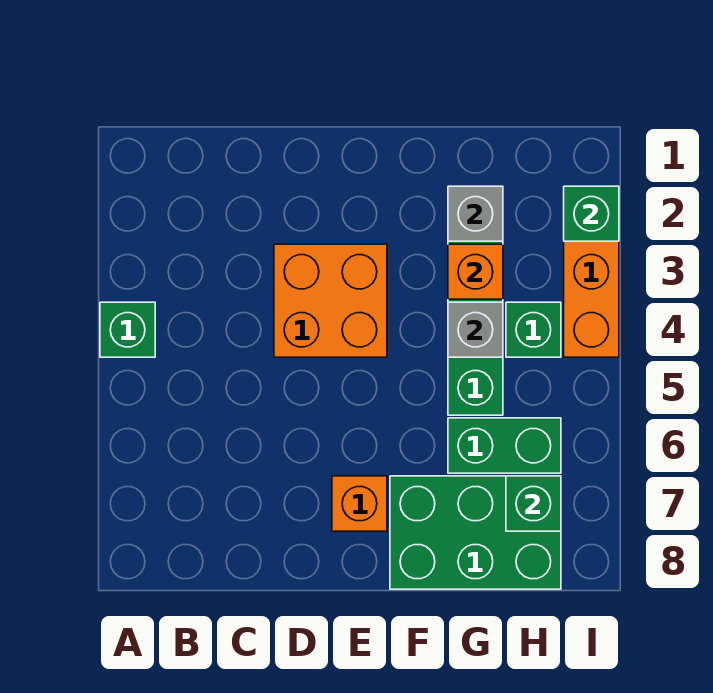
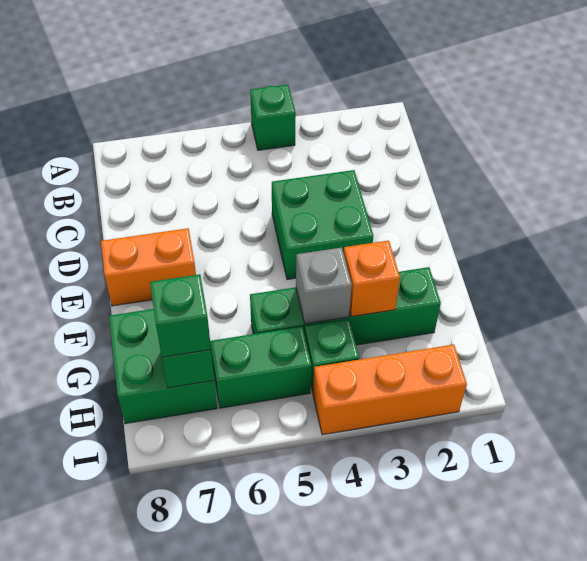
orange brick D3:E4 level 1 -> green brick D3:E4 level 1
orange brick E7 level 1 -> orange brick E7:E8 level 1
green brick F7:H8 level 1 -> green brick G7:H8 level 1
grey brick G2 level 2 -> none
green brick G6:H6 level 1 -> green brick H5:H6 level 1
green brick I2 level 2 -> green brick H7 level 3

